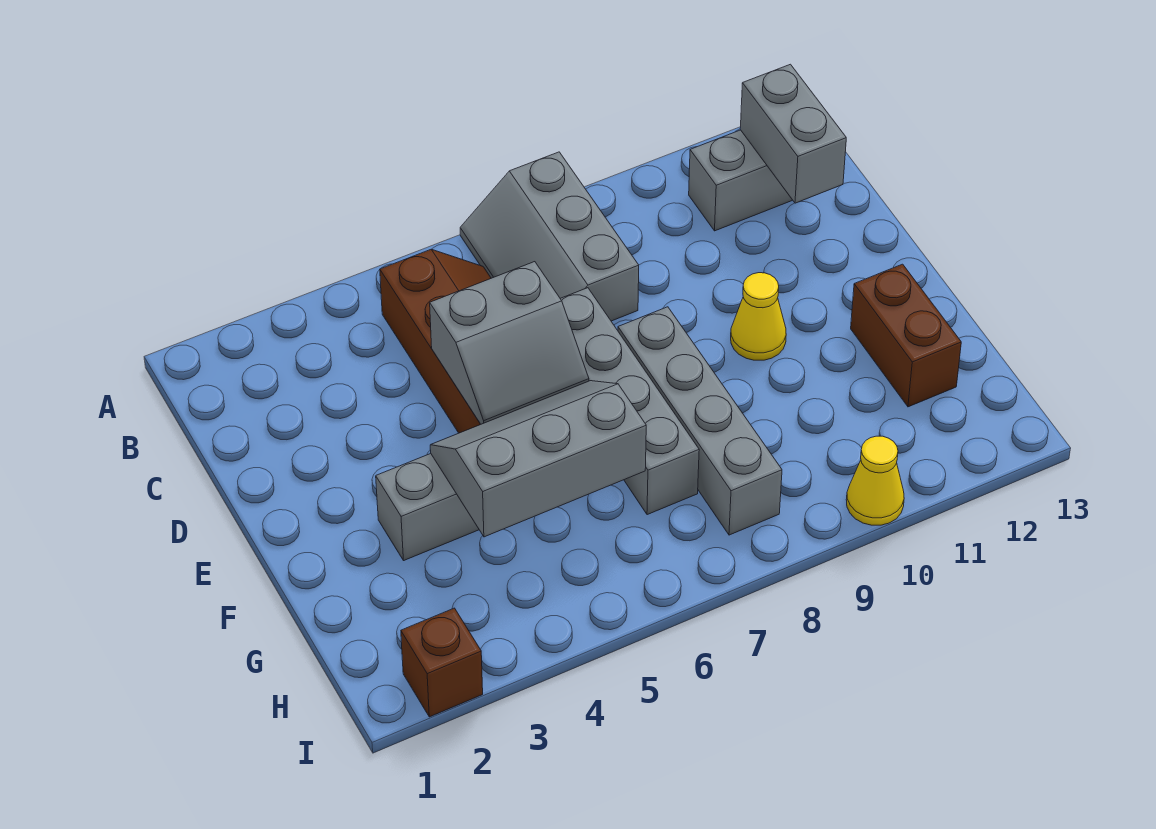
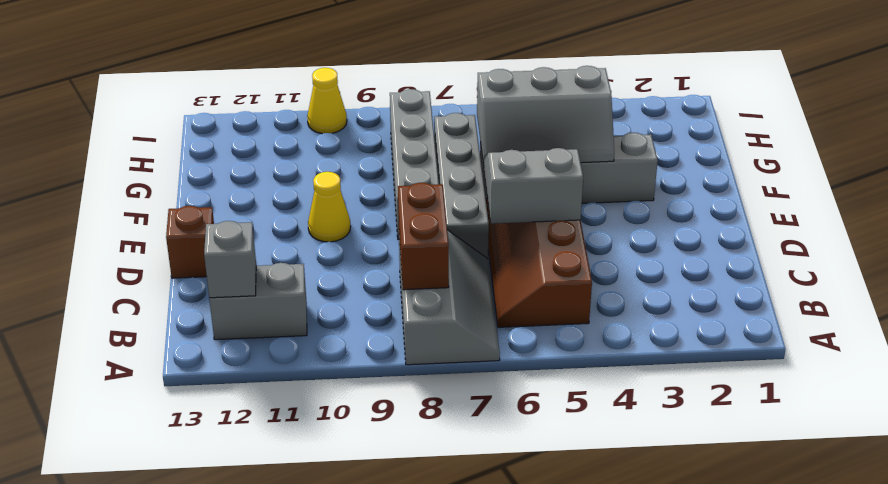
grey brick B12:C12 level 2 -> grey brick B12 level 2
brown brick F12:G12 level 1 -> brown brick B8:C8 level 2
brown brick I2 level 1 -> brown brick D13 level 1

